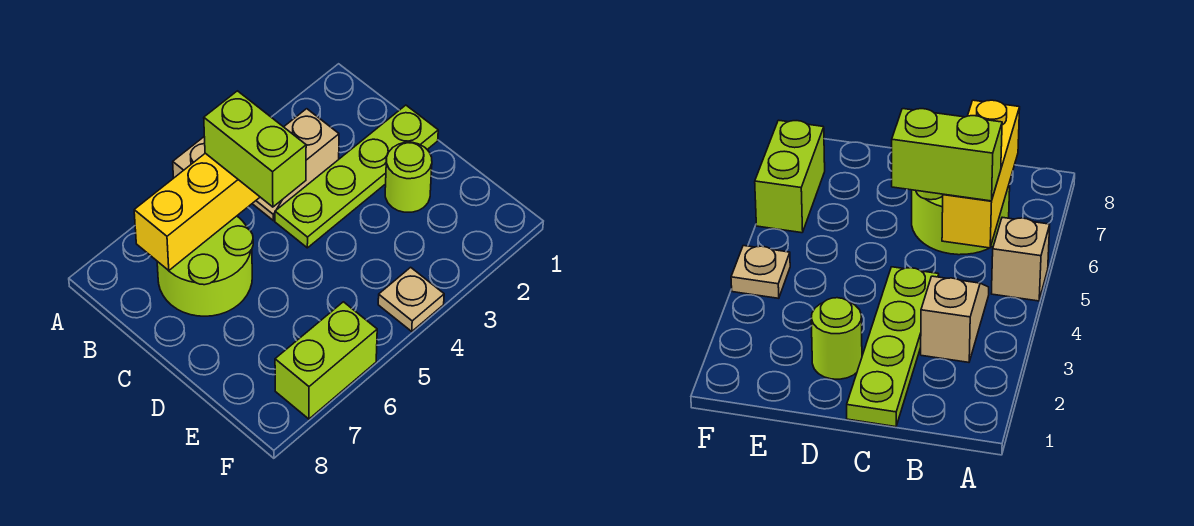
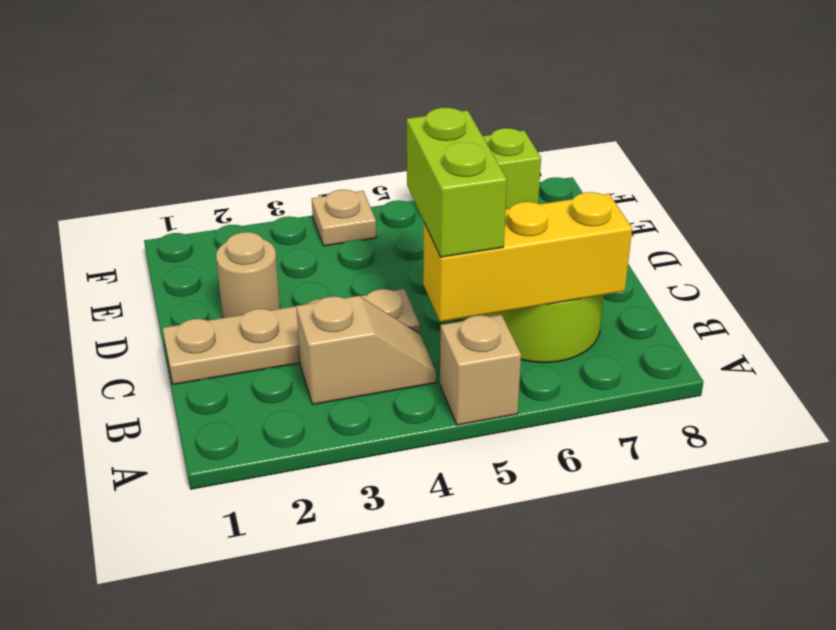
lime plate C1:C4 level 1 -> tan plate C1:C4 level 1
lime round brick D2 level 1 -> tan round brick D2 level 1

